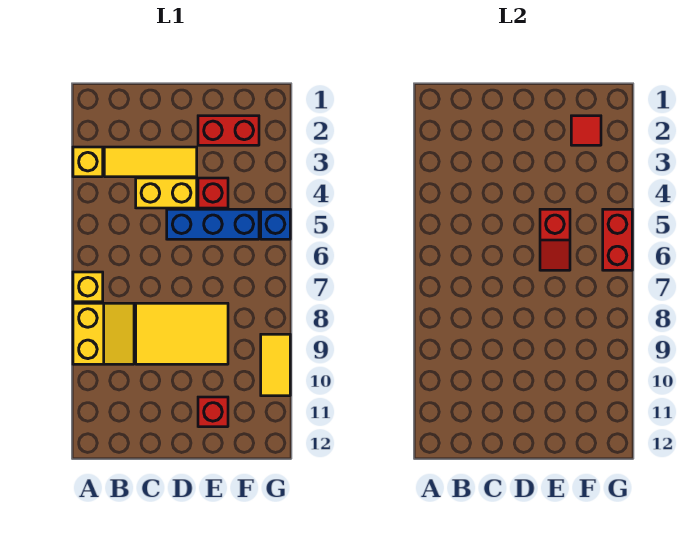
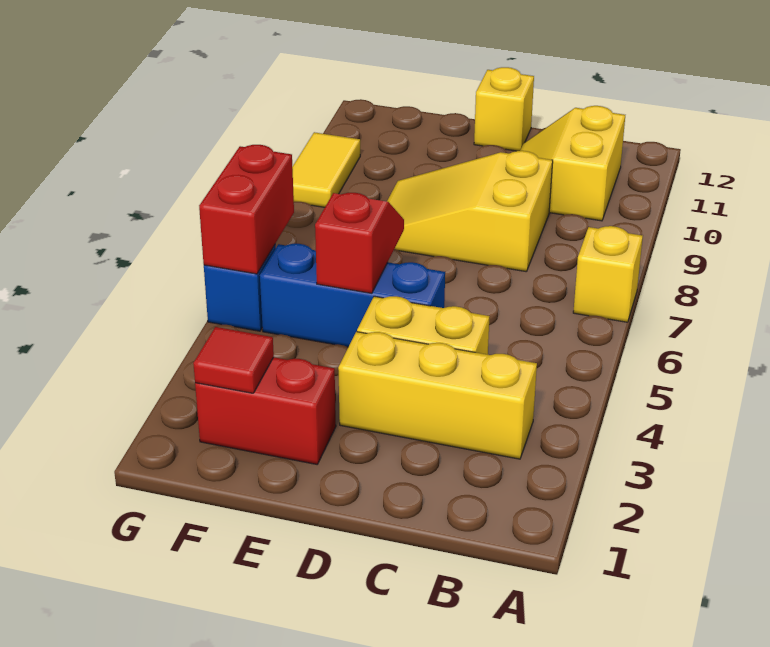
yellow brick A3 level 1 -> yellow brick D12 level 1
yellow slope A8:B9 level 1 top A -> yellow slope B10:C11 level 1 top B
yellow tile B3:D3 level 1 -> yellow brick B3:D3 level 1
yellow tile C8:E9 level 1 -> yellow slope C8:E9 level 1 top C
red brick E4 level 1 -> none
red brick E11 level 1 -> none

